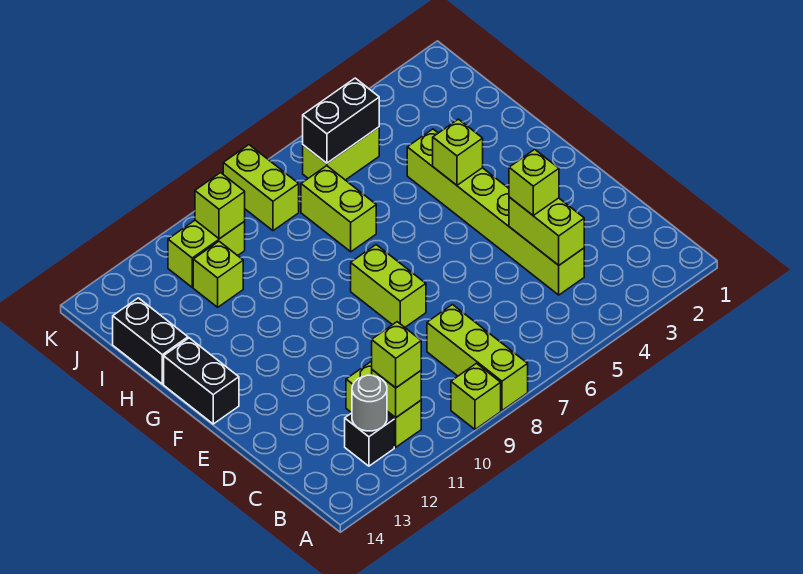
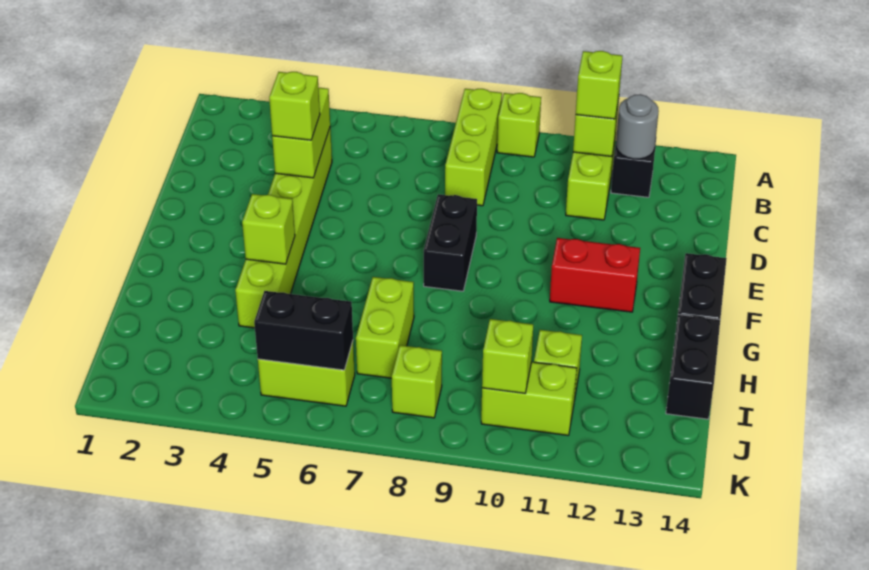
lime brick E8:F8 level 1 -> black brick E8:F8 level 1
none -> red brick F11:F12 level 1
lime brick J8:K8 level 1 -> lime brick J8 level 1

